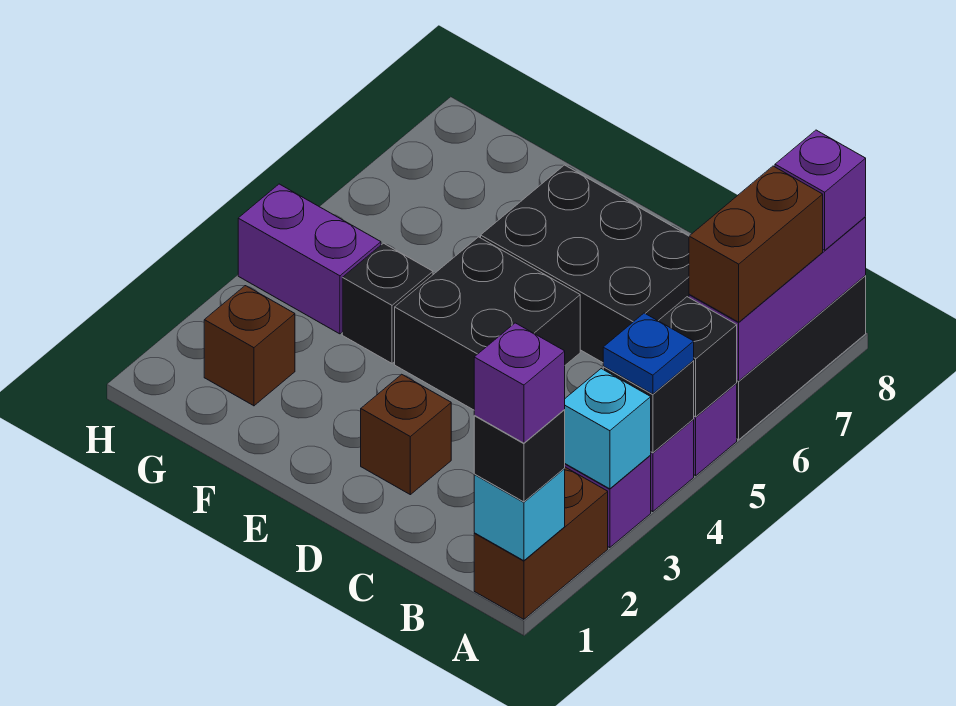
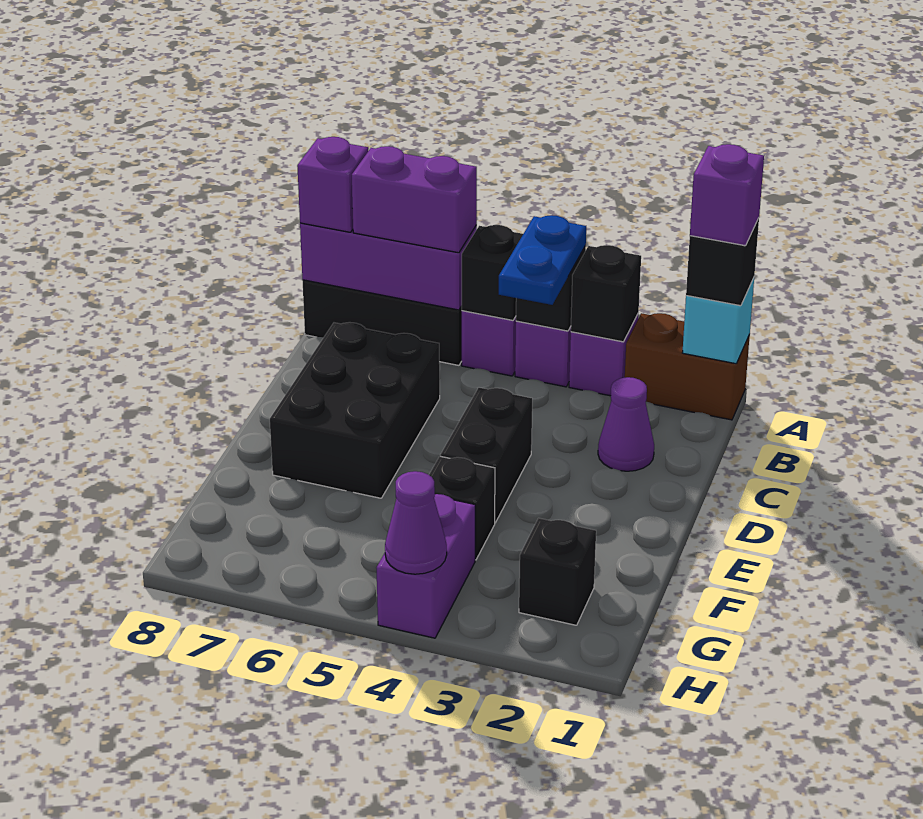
cyan brick A3 level 2 -> black brick A3 level 2
blue plate A4 level 3 -> blue plate A4:B4 level 3
brown brick A6:A7 level 3 -> purple brick A6:A7 level 3
none -> purple cone C2 level 1
brown brick D2 level 1 -> none
black brick D4:E5 level 1 -> black brick D4:E4 level 1
brown brick G2 level 1 -> black brick G2 level 1
none -> purple cone H4 level 2

